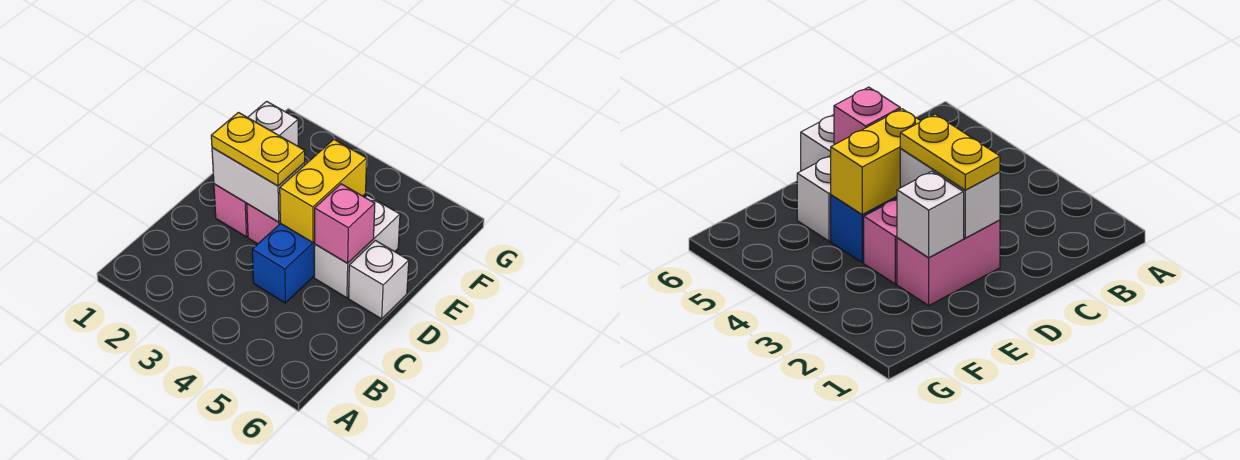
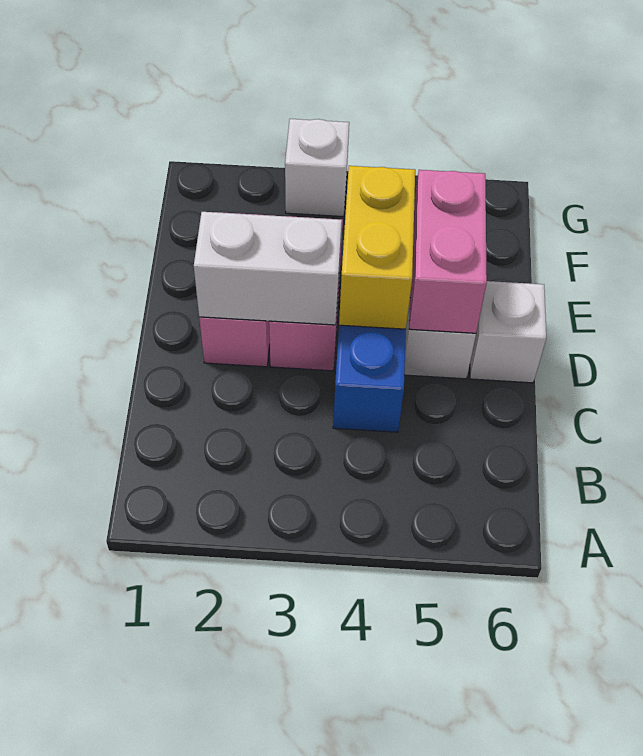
yellow plate D2:D3 level 3 -> none
pink brick D5 level 2 -> pink brick D5:E5 level 2
white brick E2 level 2 -> white brick G3 level 1

